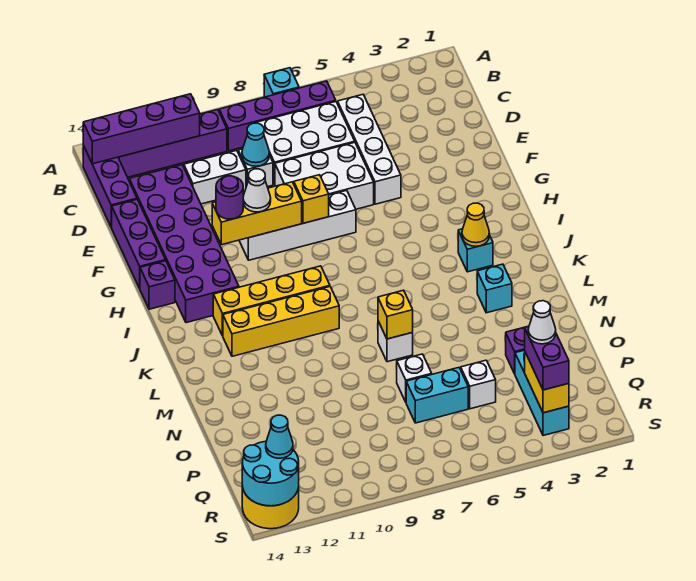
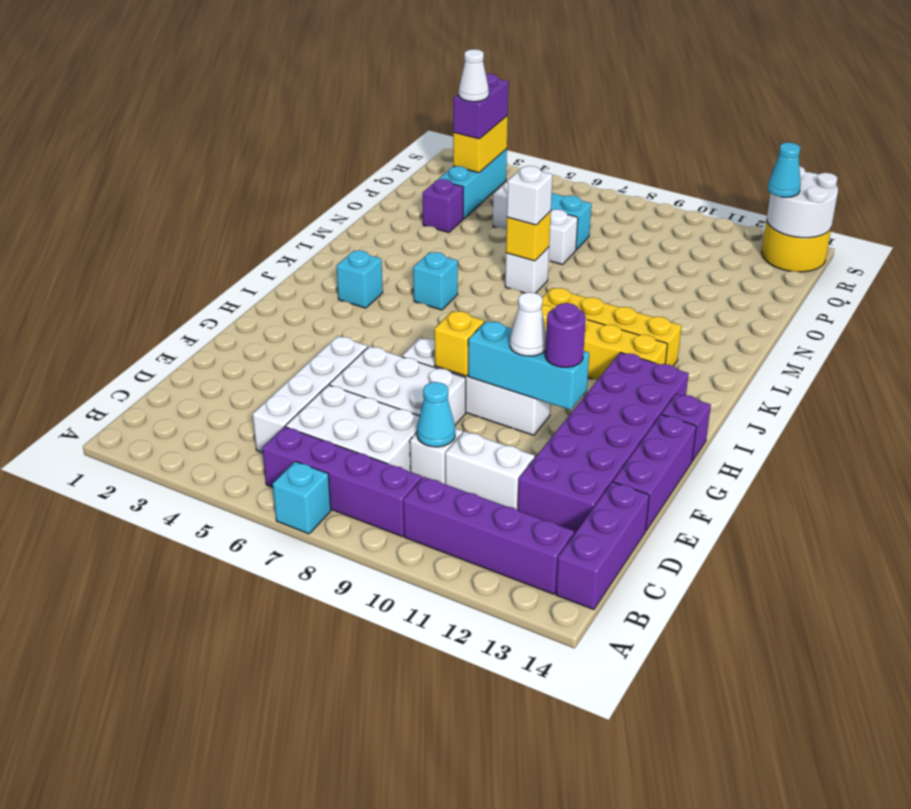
purple brick B11:B14 level 2 -> none
yellow brick G9:G11 level 2 -> cyan brick G9:G11 level 2
yellow cone J3 level 2 -> none
cyan brick L3 level 1 -> cyan brick K5 level 1
none -> white brick M7 level 3
cyan round brick R13:S14 level 2 -> white round brick R13:S14 level 2

